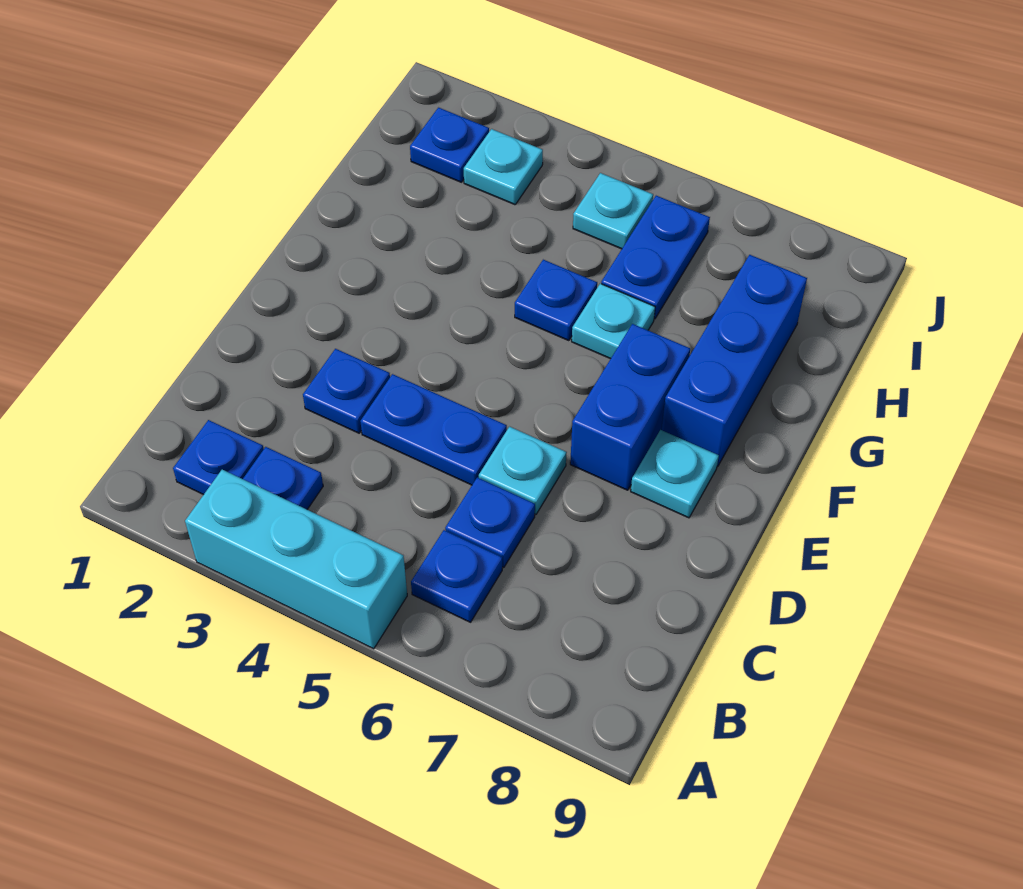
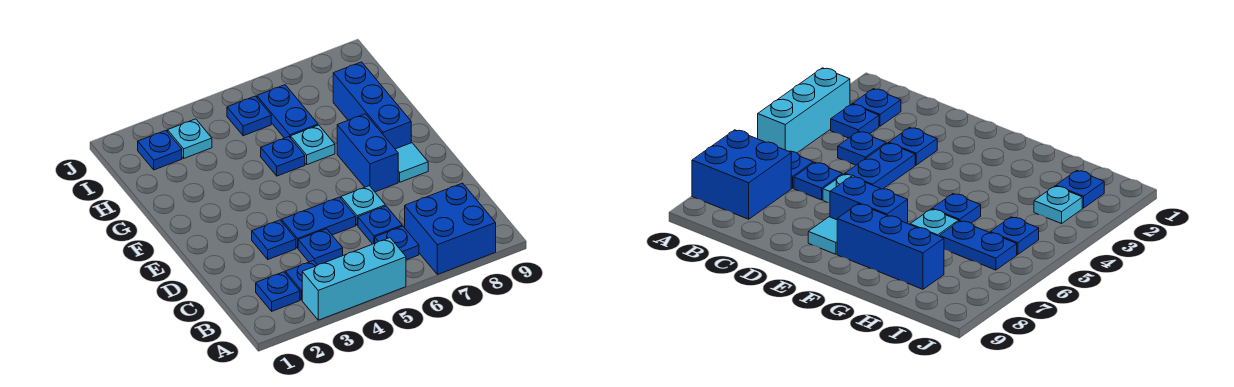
none -> blue brick A7:B8 level 1
none -> blue plate C4 level 1
cyan plate E8 level 1 -> cyan tile E8 level 1
cyan plate I5 level 1 -> blue plate I5 level 1

